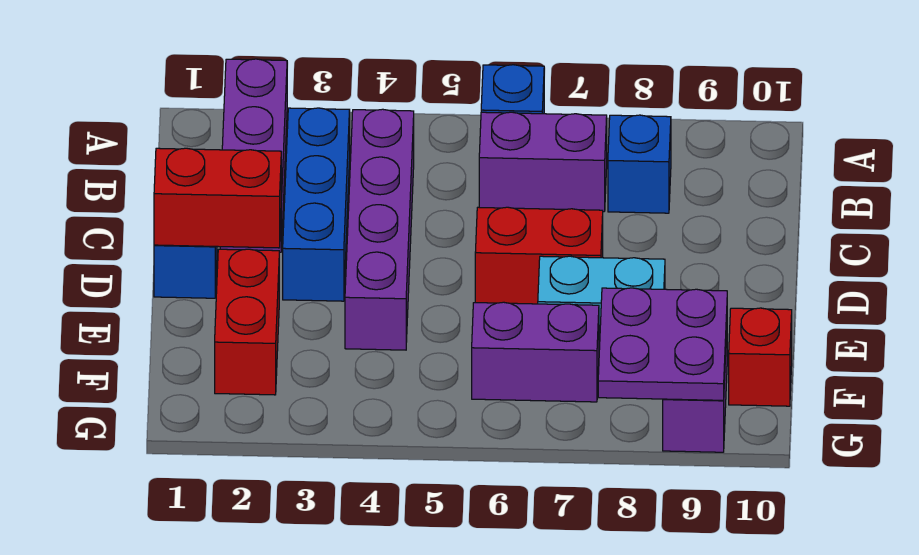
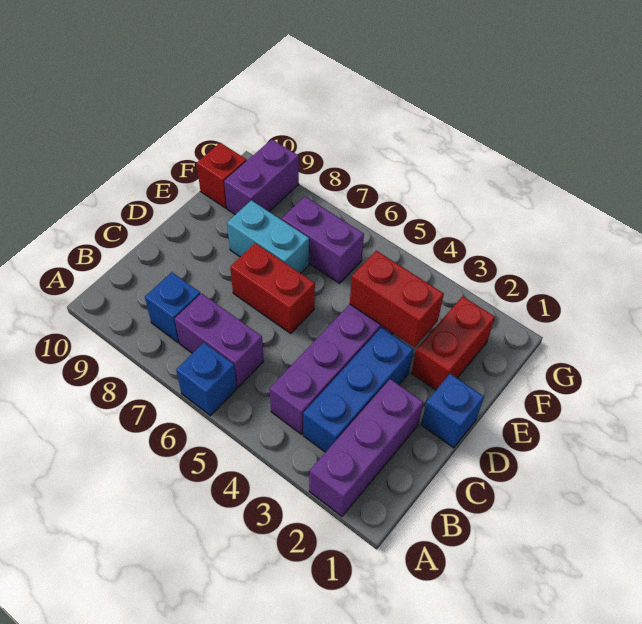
red brick D1:D2 level 2 -> red brick E3:E4 level 2
purple plate F8:G9 level 2 -> none

